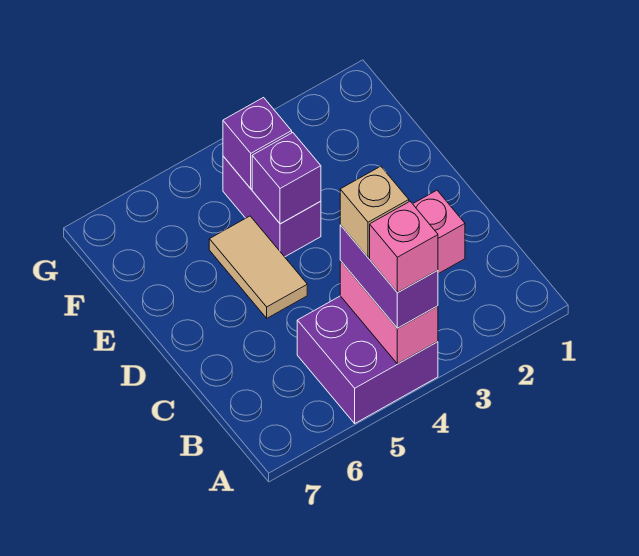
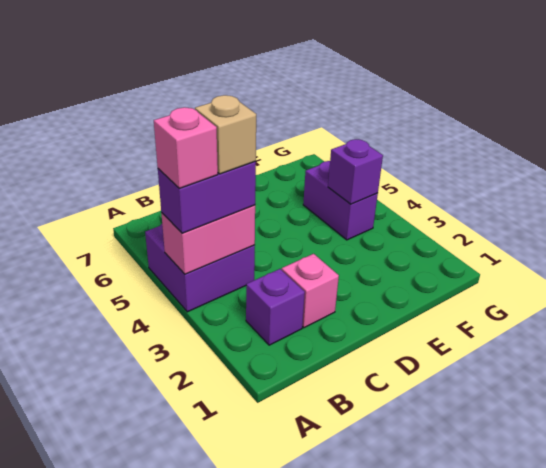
tan tile D5:E5 level 1 -> none
purple brick E4:F4 level 1 -> purple brick F4:F5 level 1
purple brick E4 level 2 -> purple brick B2 level 1

